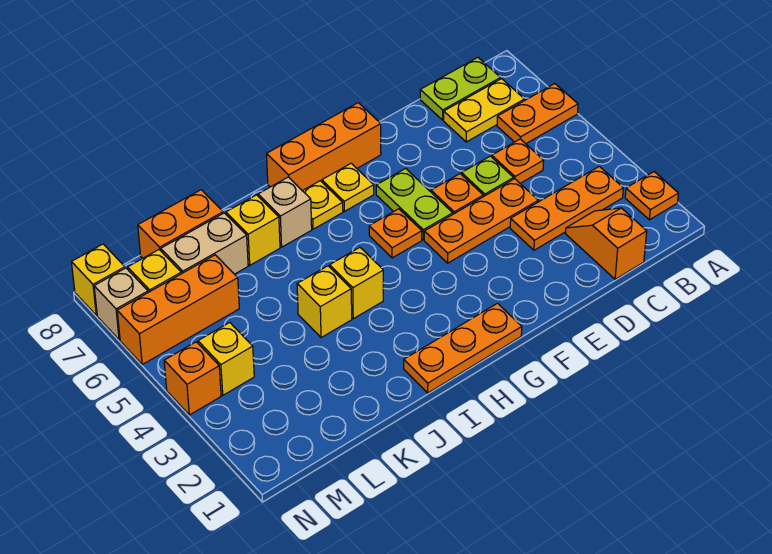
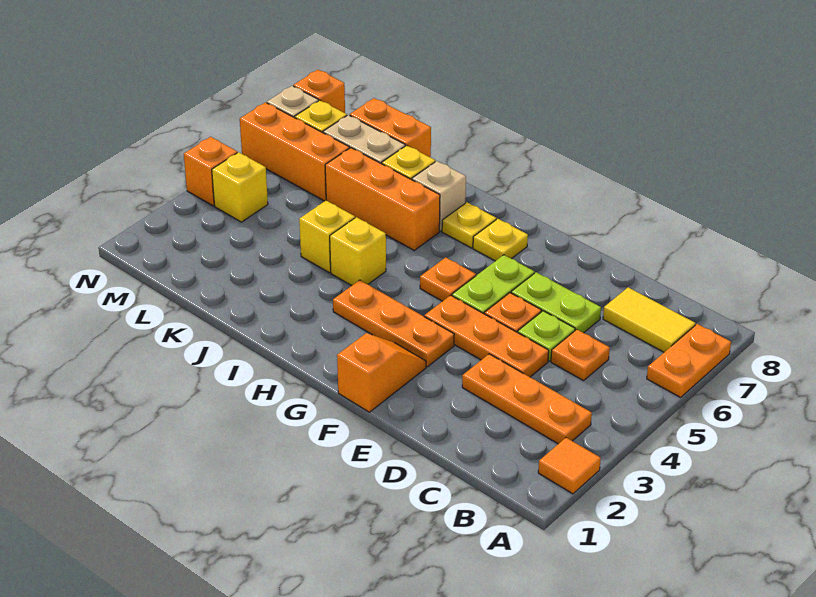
orange plate A2 level 1 -> orange tile A2 level 1
orange plate A6:B6 level 1 -> orange plate A6:A7 level 1
yellow plate B7:C7 level 1 -> yellow tile B7:C7 level 1
lime plate B8:C8 level 1 -> lime plate D6:E6 level 1
orange slope C1:C2 level 1 top 1 -> orange slope F1:F2 level 1 top 1
orange brick F8:H8 level 1 -> orange brick I6:K6 level 1
orange plate G1:I1 level 1 -> orange plate F3:H3 level 1
yellow brick N8 level 1 -> orange brick N8 level 1

